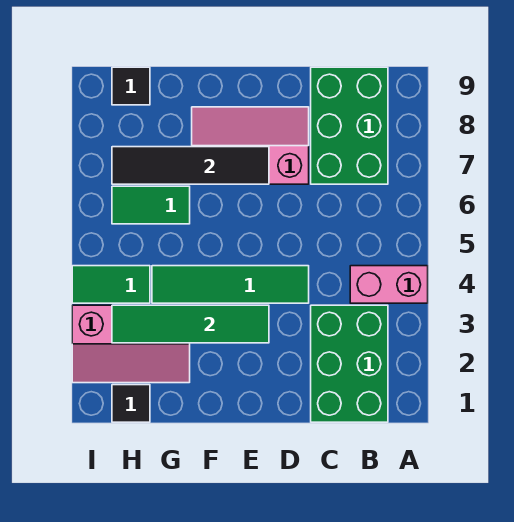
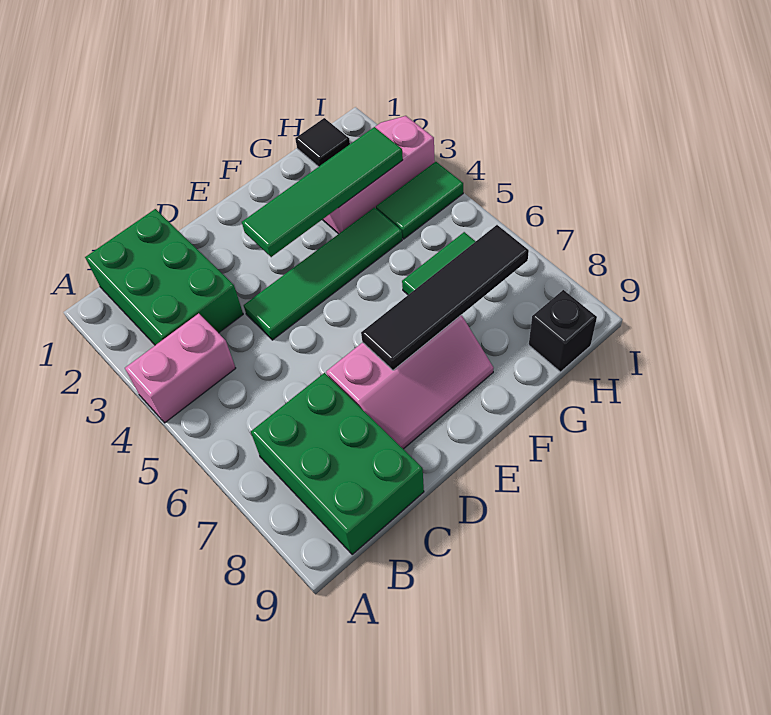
black tile H9 level 1 -> black brick H9 level 1

